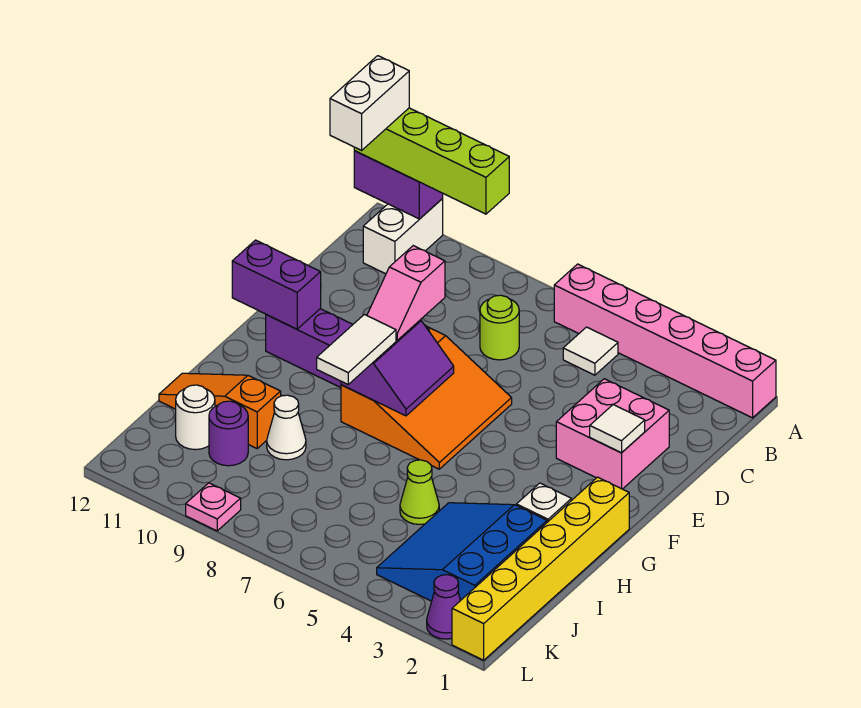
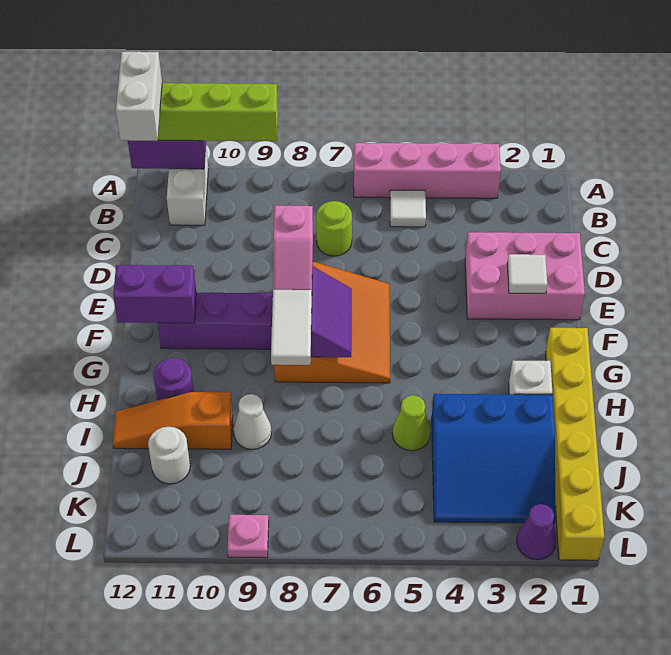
pink brick A1:A6 level 1 -> pink brick A3:A6 level 1
pink brick D2:E3 level 1 -> pink brick D1:E3 level 1
blue slope I2:K4 level 1 top 2 -> blue slope I2:K4 level 1 top I
purple round brick J10 level 1 -> purple round brick H11 level 1

